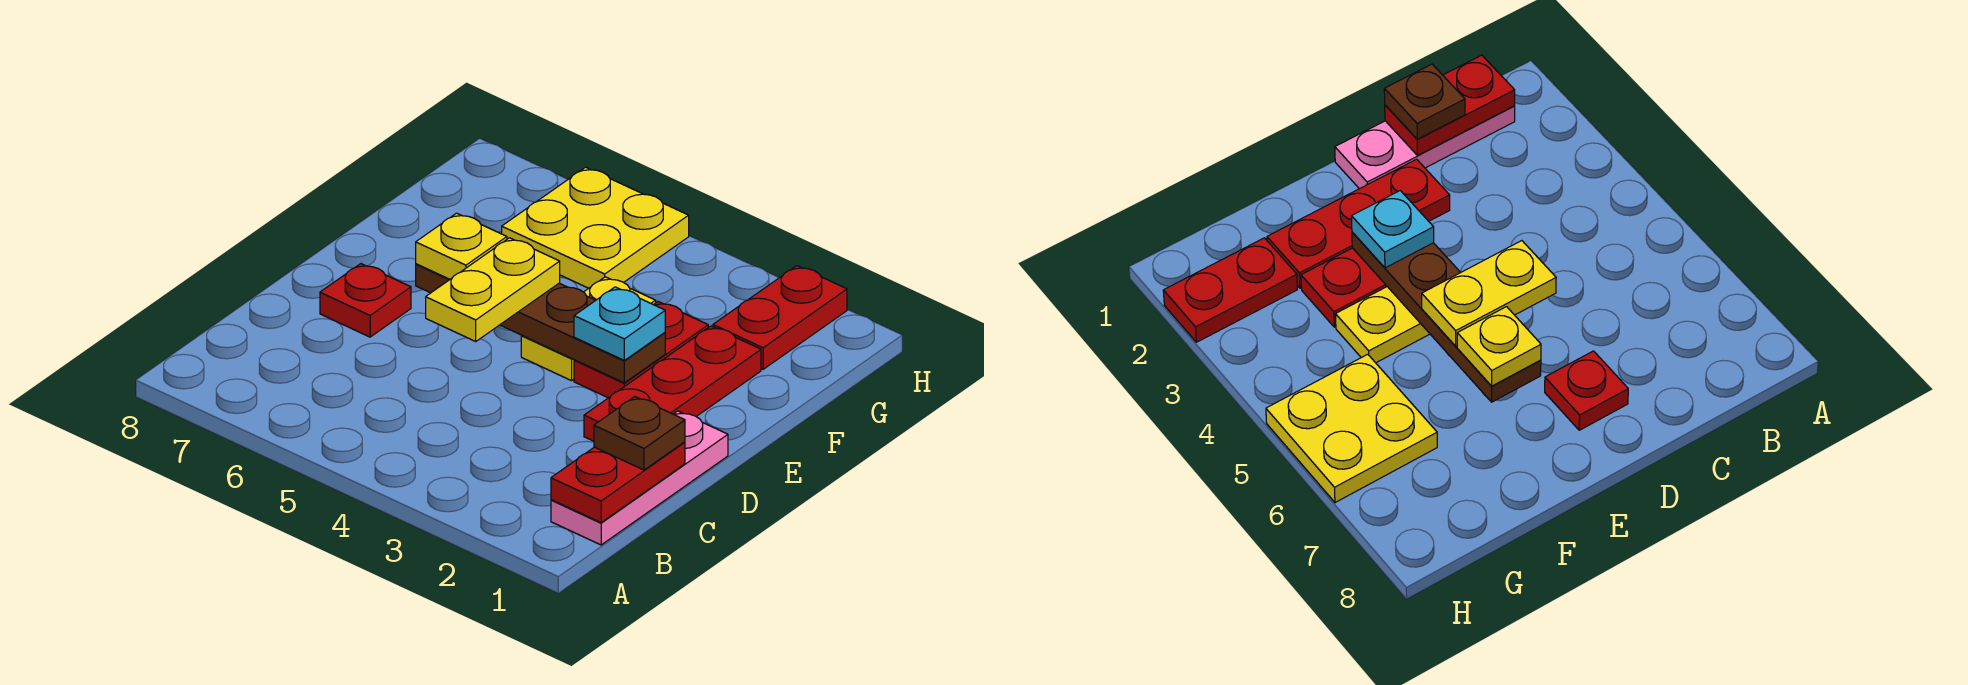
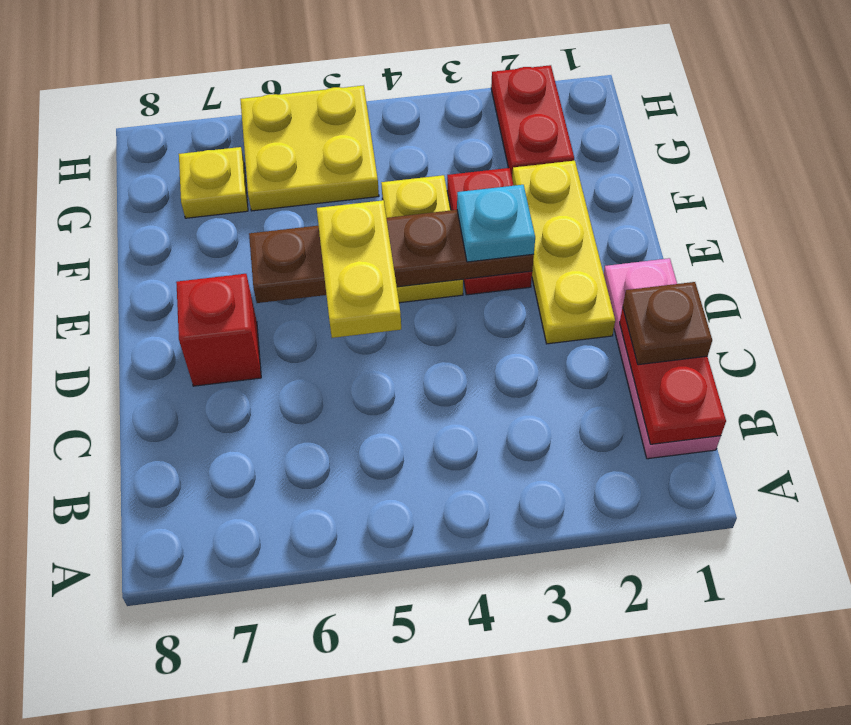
red plate D2:F2 level 1 -> yellow plate D2:F2 level 1
red plate D7 level 1 -> red brick D7 level 1
yellow plate E6 level 3 -> yellow plate G7 level 1

